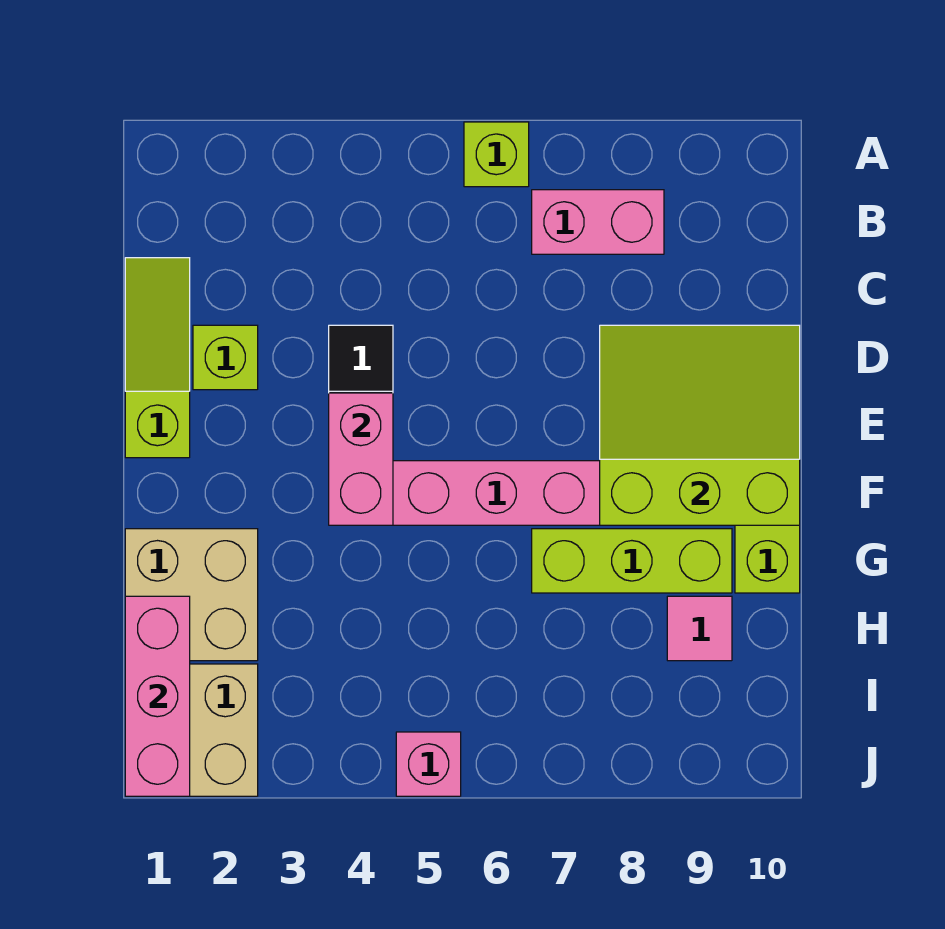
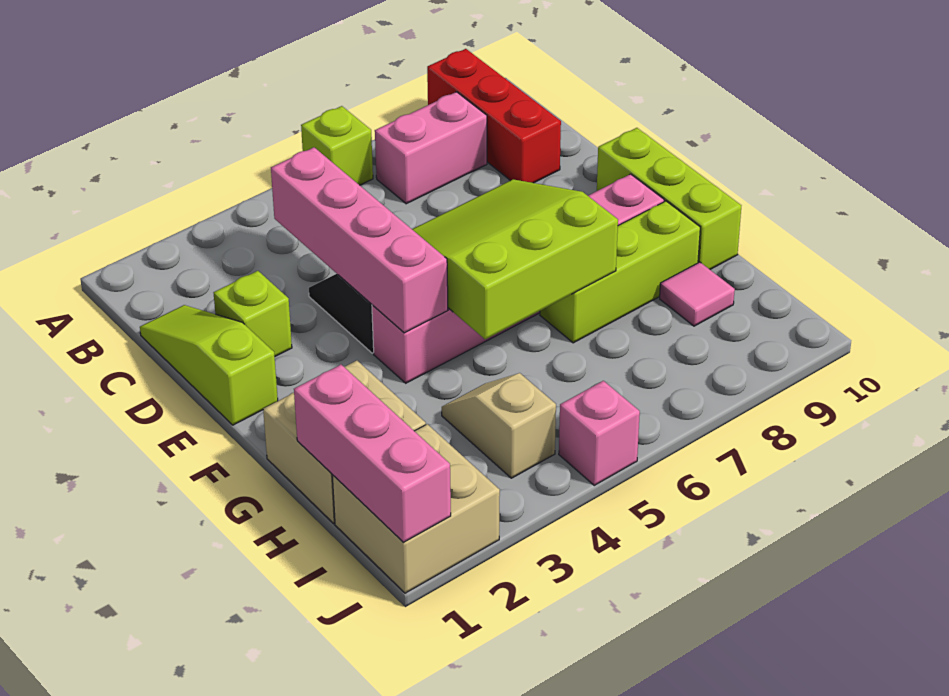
none -> red brick A9:C9 level 1
lime slope D8:F10 level 2 top F -> lime slope E5:G7 level 2 top G
pink brick E4:F4 level 2 -> pink brick C4:F4 level 2
none -> tan slope H4:I4 level 1 top I

